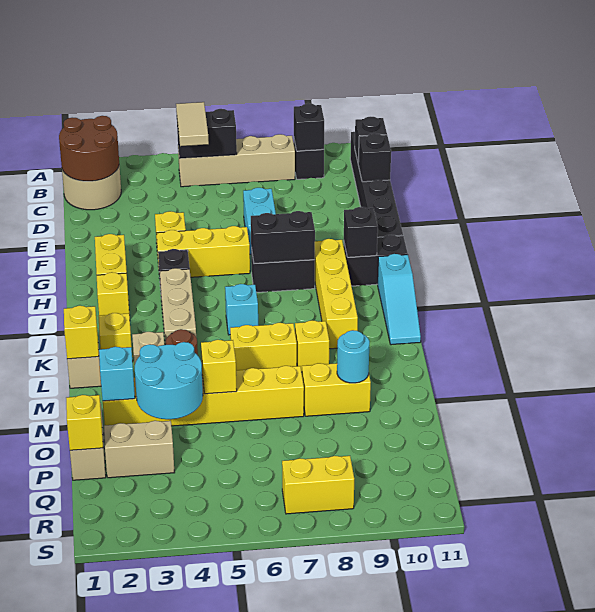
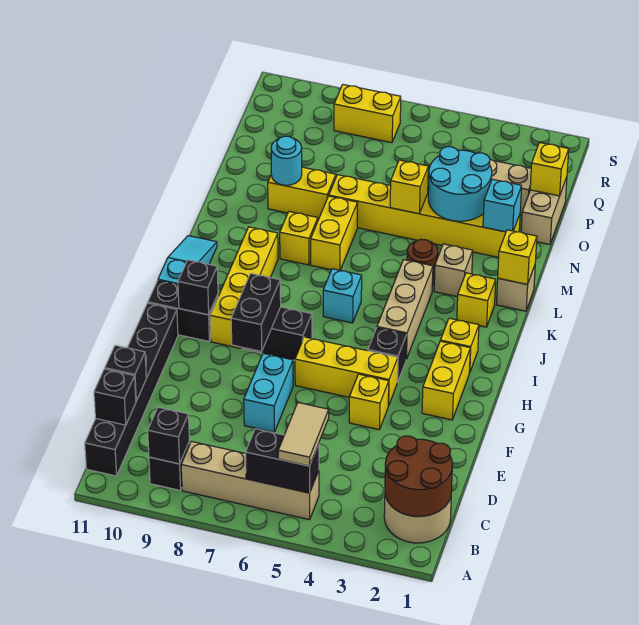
black brick H7:H8 level 2 -> black brick G8:H8 level 2
yellow brick L6:L7 level 1 -> yellow brick L7:M7 level 1

